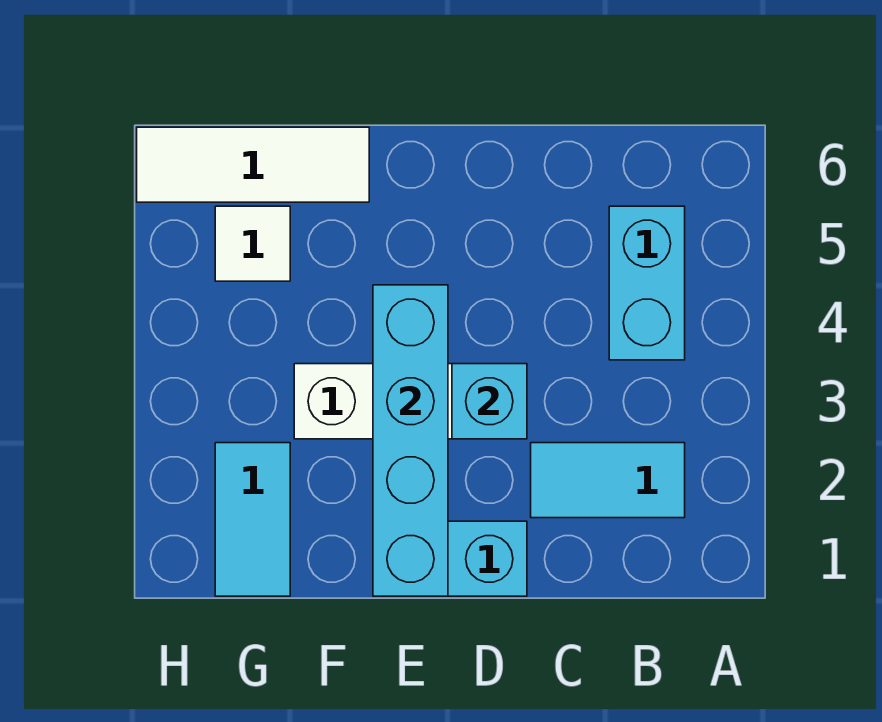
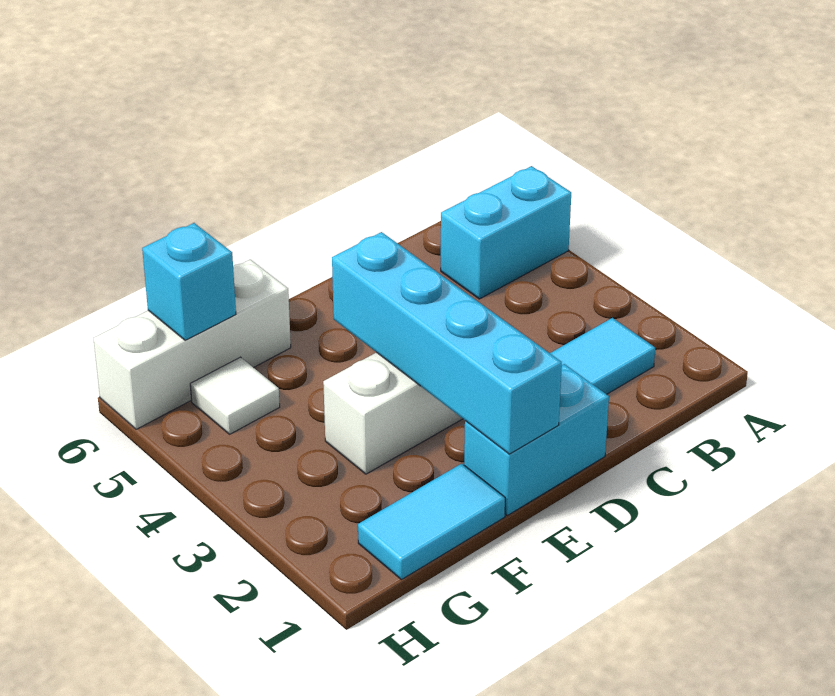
cyan brick B4:B5 level 1 -> cyan brick A5:B5 level 1
cyan brick D3 level 2 -> cyan brick G6 level 2
white tile F6:H6 level 1 -> white brick F6:H6 level 1
cyan tile G1:G2 level 1 -> cyan tile F1:G1 level 1

